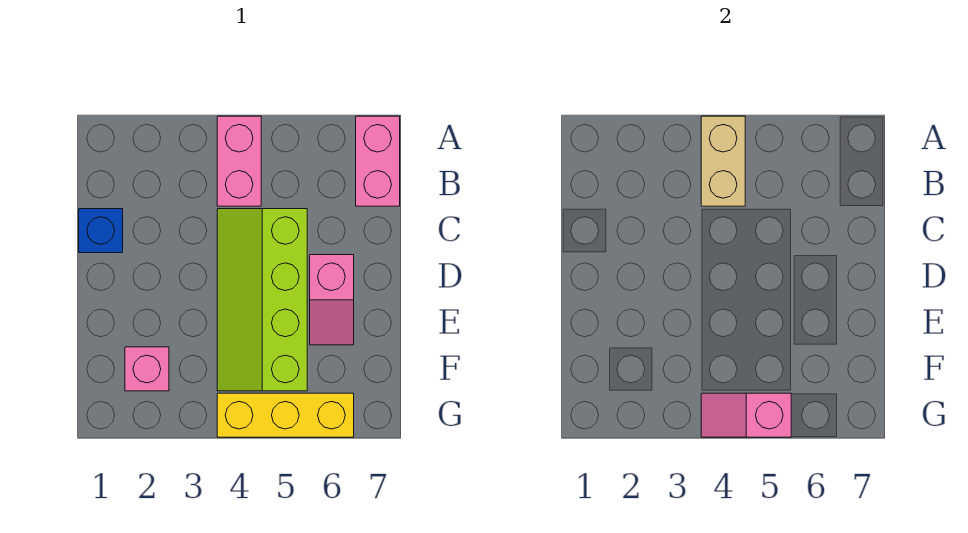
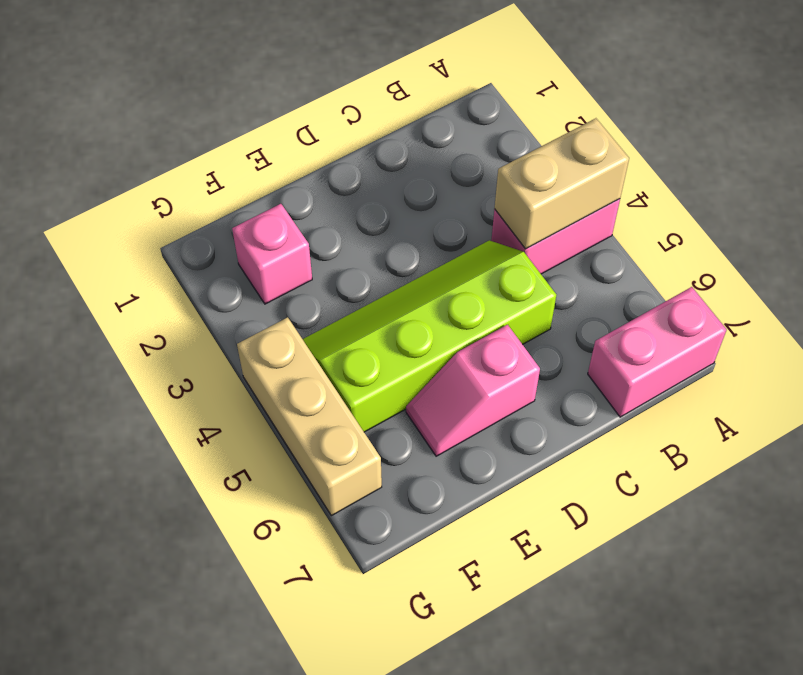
blue brick C1 level 1 -> none
yellow brick G4:G6 level 1 -> tan brick G4:G6 level 1
pink slope G4:G5 level 2 top 5 -> none

